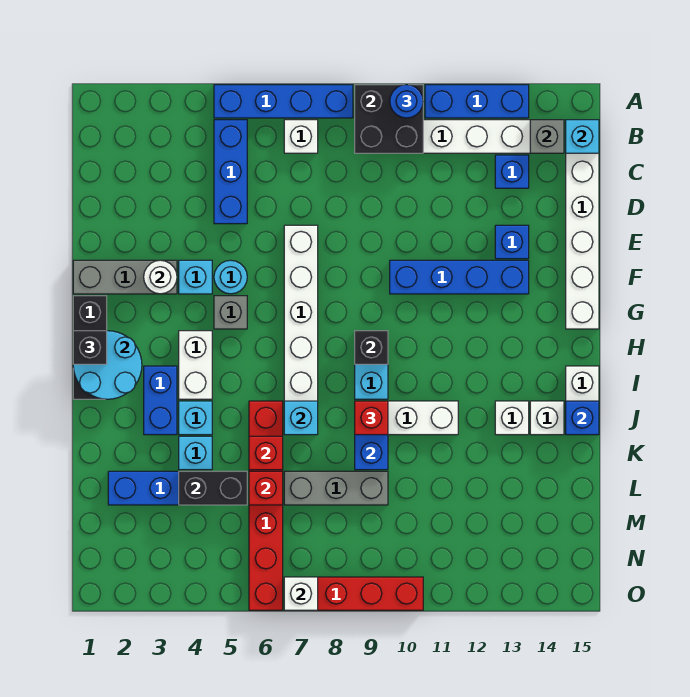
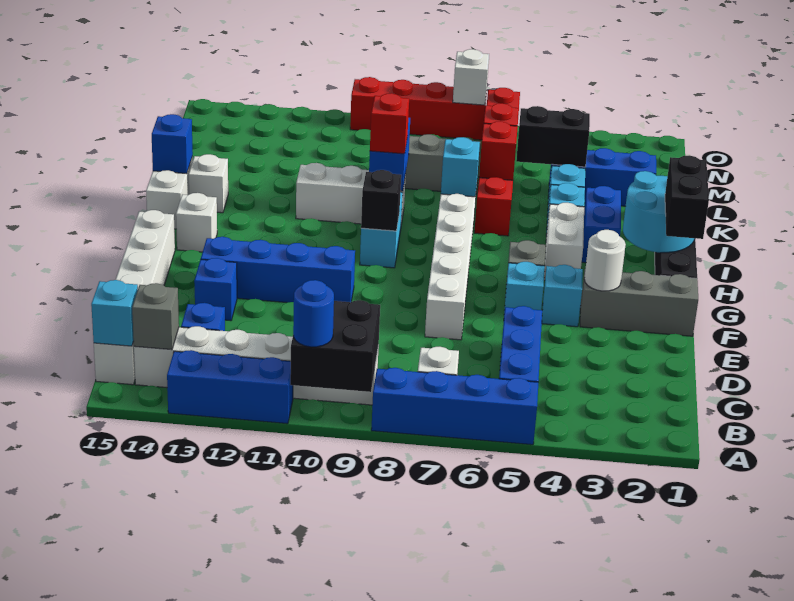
cyan round brick F5 level 1 -> cyan brick F5 level 1
black brick H1 level 3 -> black brick G1:H1 level 3
white brick J13 level 1 -> white brick H14 level 1

